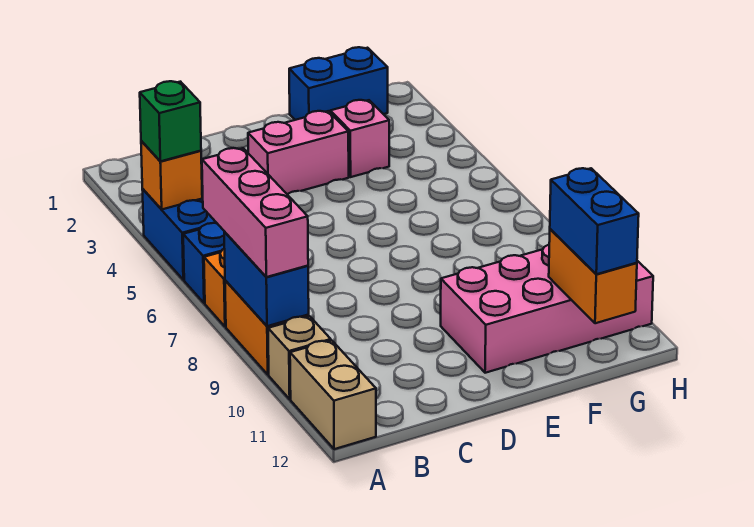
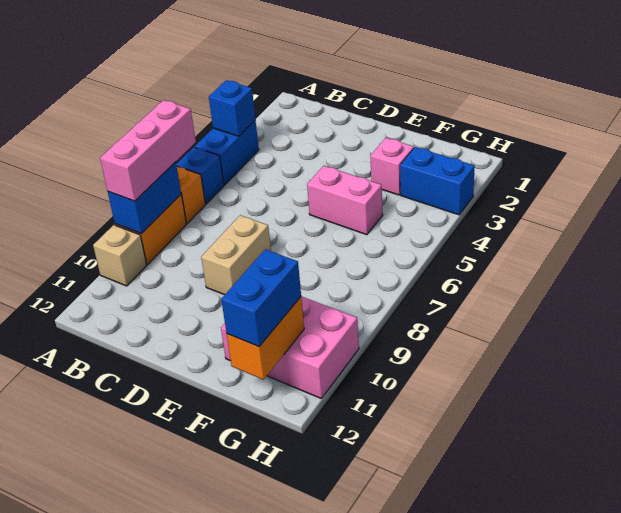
orange brick A4 level 2 -> blue brick A4 level 2
green brick A4 level 3 -> none
tan brick A11:A12 level 1 -> tan brick D8:D9 level 1
pink brick D3:E3 level 1 -> pink brick E5:F5 level 1
pink brick E10:H11 level 1 -> pink brick F10:H11 level 1
blue brick F1:G1 level 1 -> blue brick G3:H3 level 1

